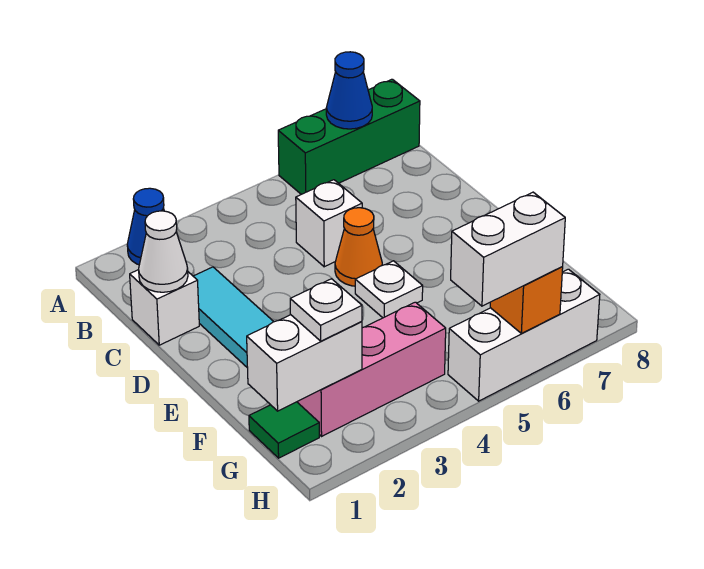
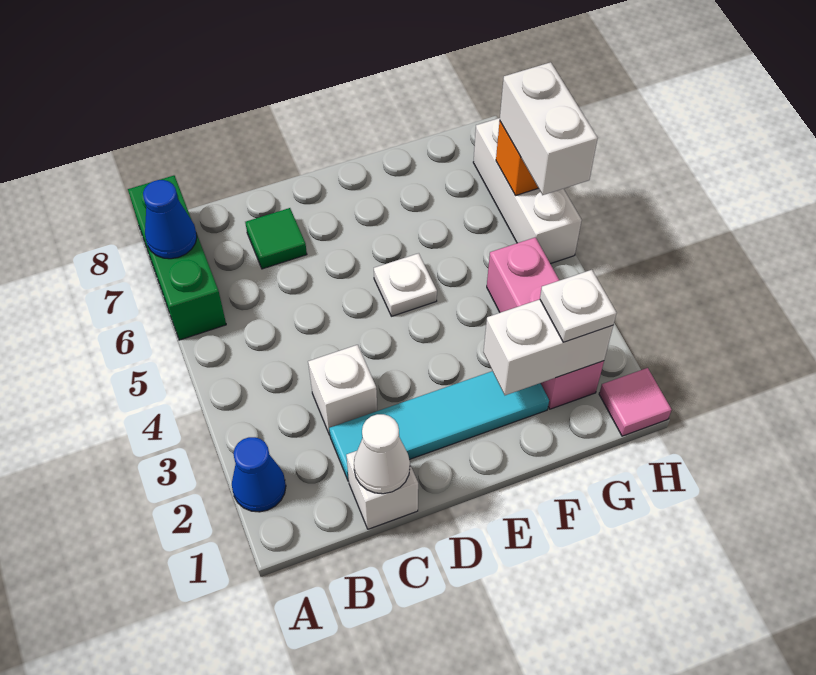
white brick C5 level 1 -> white brick C3 level 1
orange cone D5 level 1 -> none
green tile G1 level 1 -> green tile C7 level 1
white brick G1:G2 level 2 -> white brick F2:G2 level 2
none -> pink tile H1 level 1

